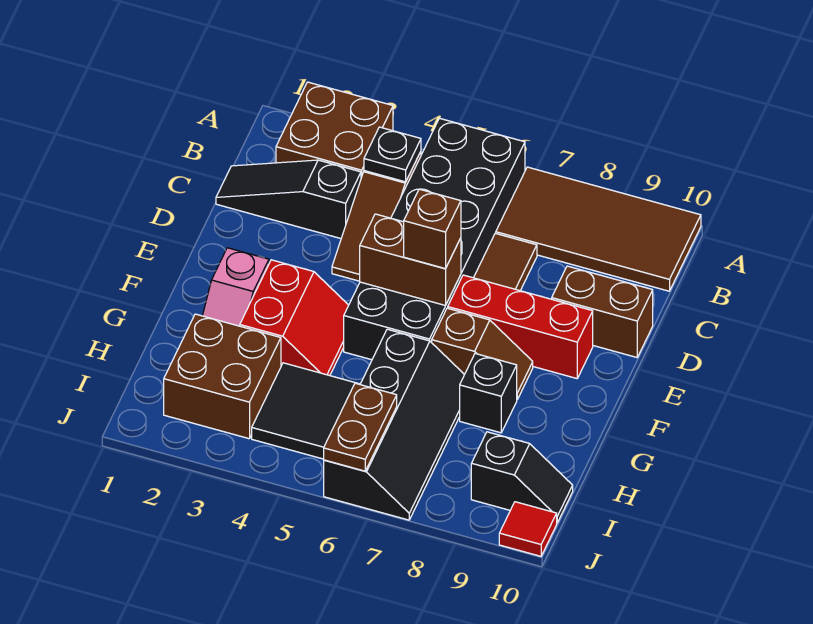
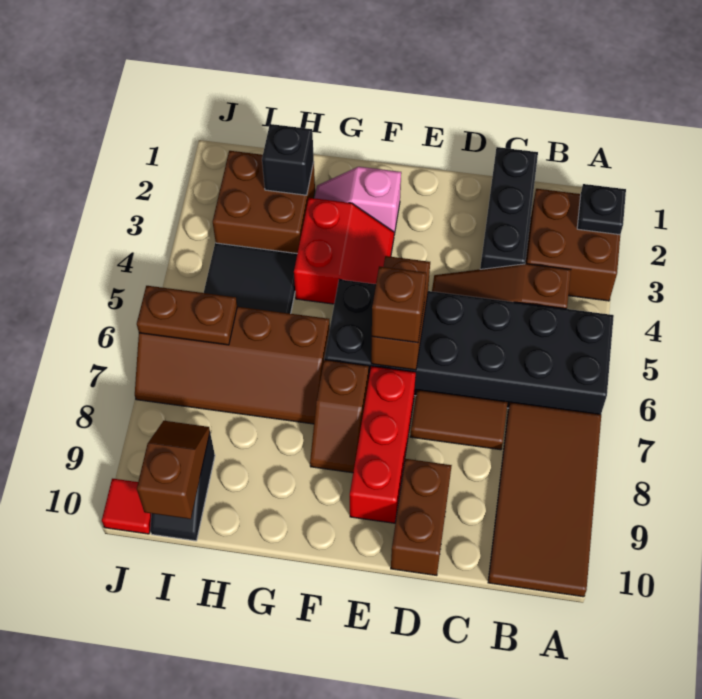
black plate B4 level 2 -> black plate A2 level 2
black slope C1:C3 level 1 top 3 -> black brick C1:C3 level 1
red slope F3:G4 level 1 top 3 -> red slope F3:G4 level 1 top G
black slope G6:J7 level 1 top 6 -> brown slope G6:J7 level 1 top 6
black brick G8 level 1 -> black brick H2 level 2
none -> brown slope I9:I10 level 2 top 10

